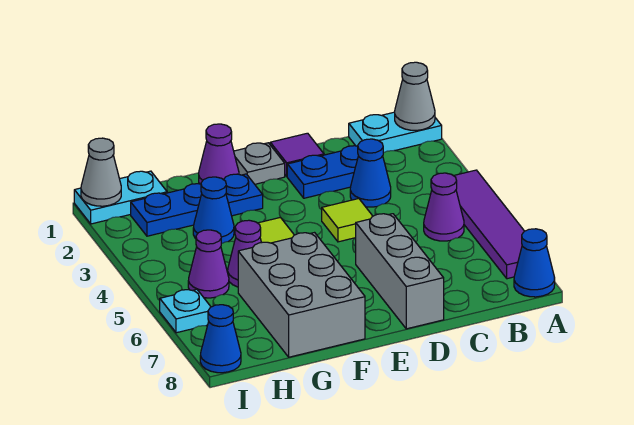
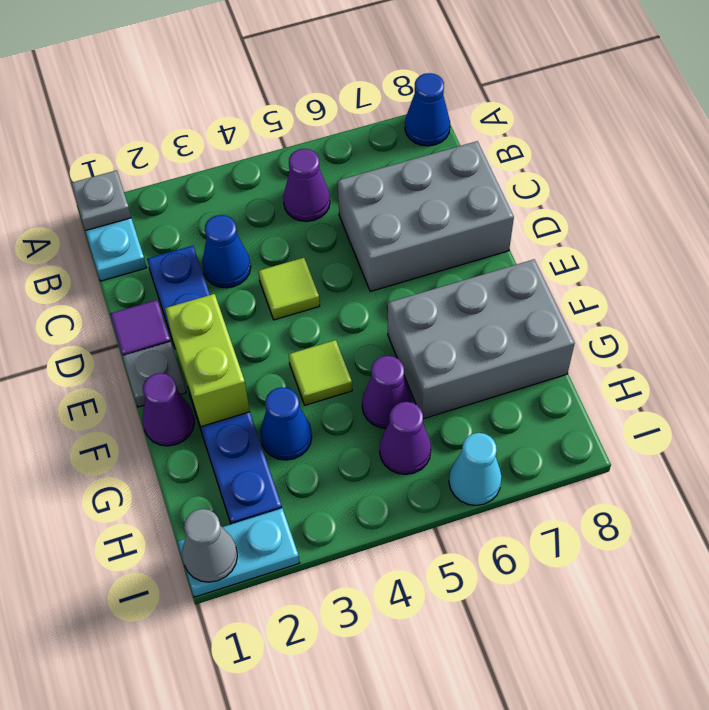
grey cone A1 level 2 -> grey plate A1 level 2
purple tile A4:A7 level 1 -> none
grey brick D6:D8 level 1 -> grey brick C6:D8 level 1
none -> lime brick E2:F2 level 2
cyan plate H1:I1 level 1 -> cyan plate I1:I2 level 1
cyan plate I6 level 1 -> cyan cone I6 level 1
blue cone I8 level 1 -> none

